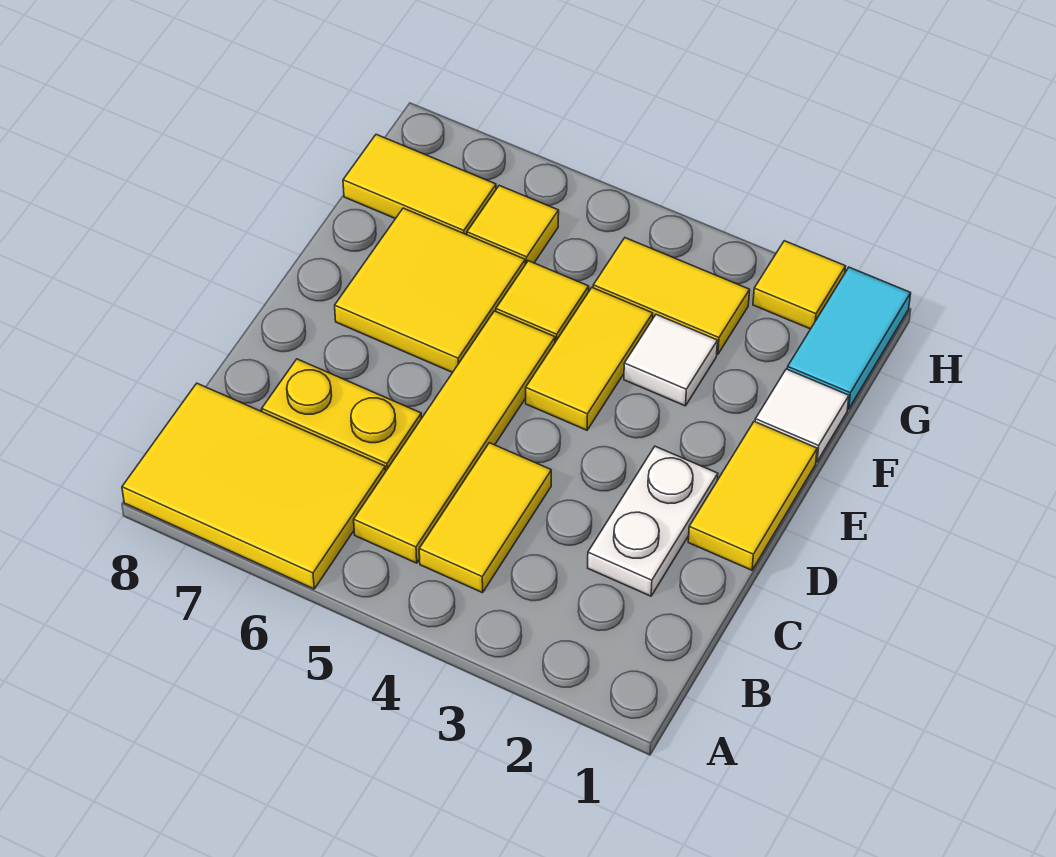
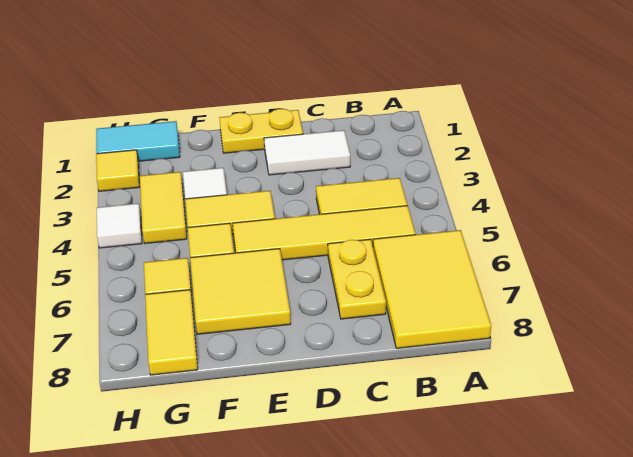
white plate C2:D2 level 1 -> white tile C2:D2 level 1
yellow tile D1:E1 level 1 -> yellow plate D1:E1 level 1
white tile F1 level 1 -> white tile H4 level 1

